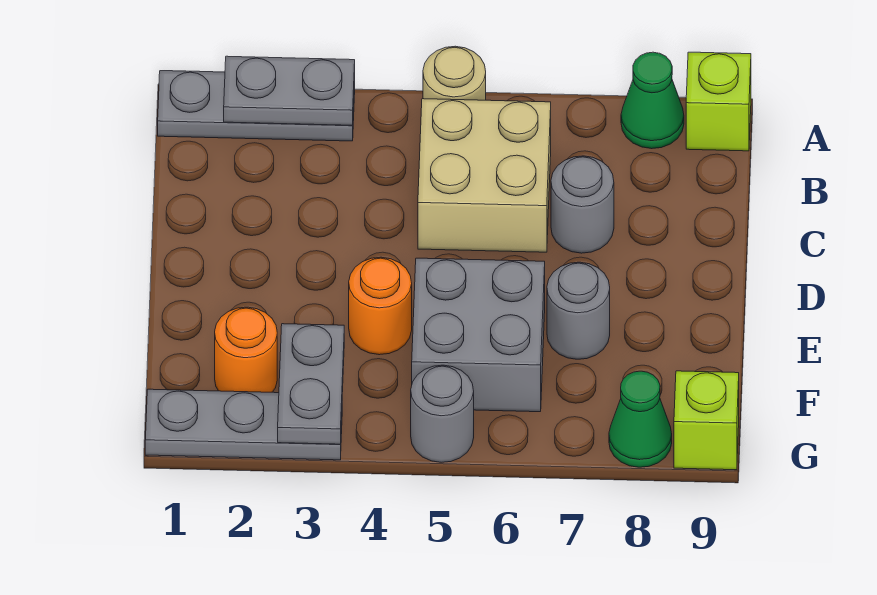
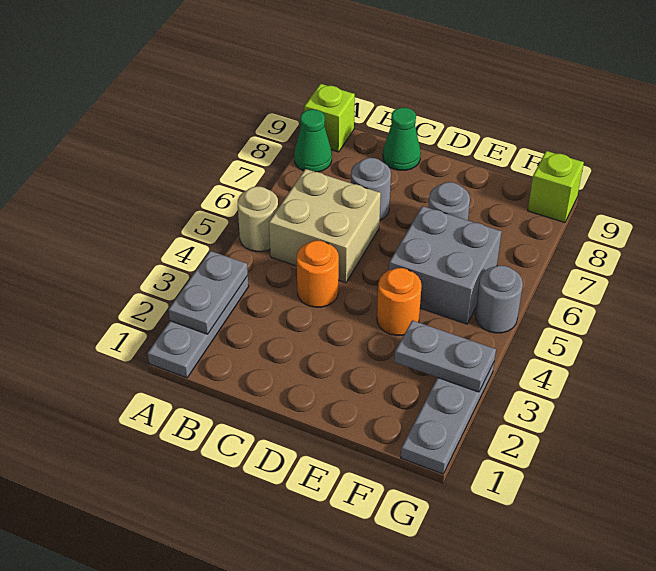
orange round brick F2 level 1 -> orange round brick C4 level 1
green cone G8 level 1 -> green cone C9 level 1

